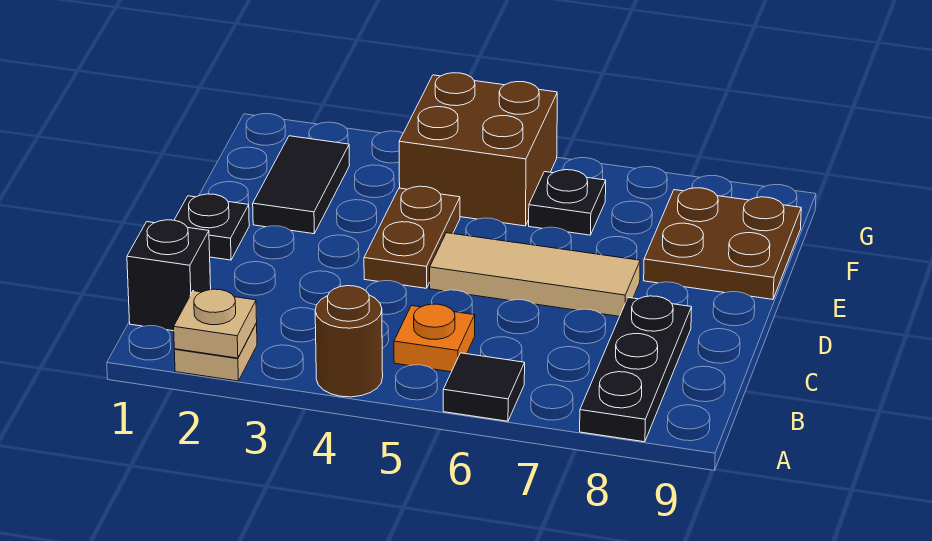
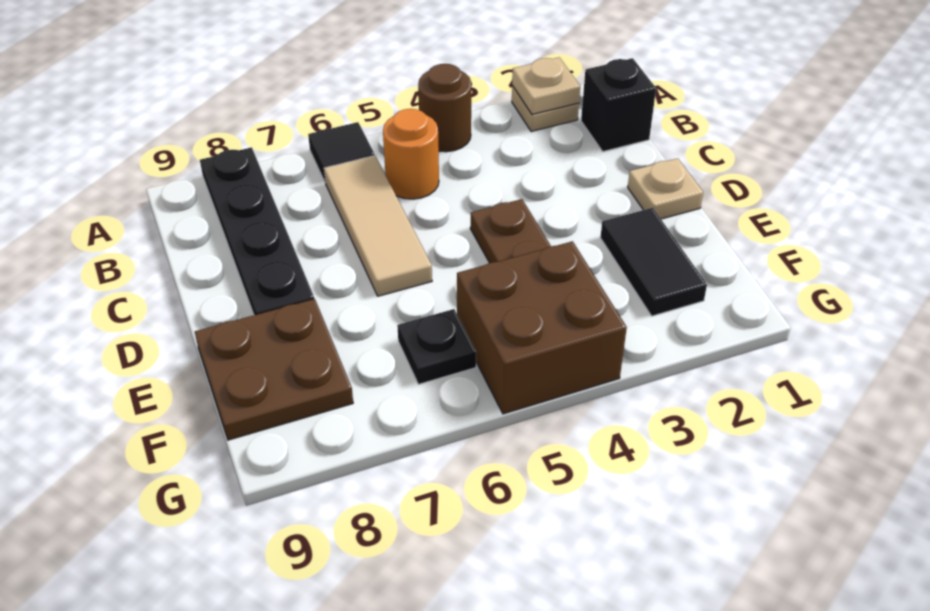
black plate A8:C8 level 1 -> black plate A8:D8 level 1
orange plate B5 level 1 -> orange round brick B5 level 1
black plate D1 level 1 -> tan plate D1 level 1
tan tile D5:D7 level 1 -> tan tile B6:D6 level 1

